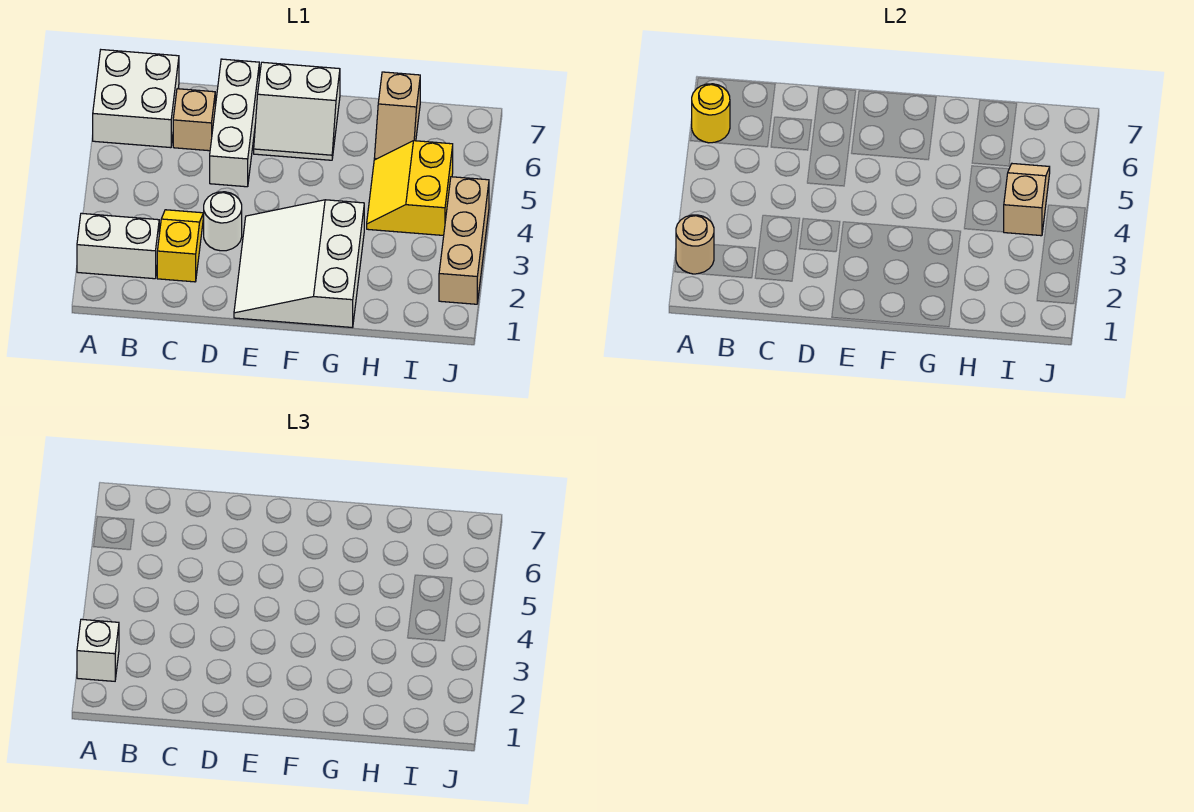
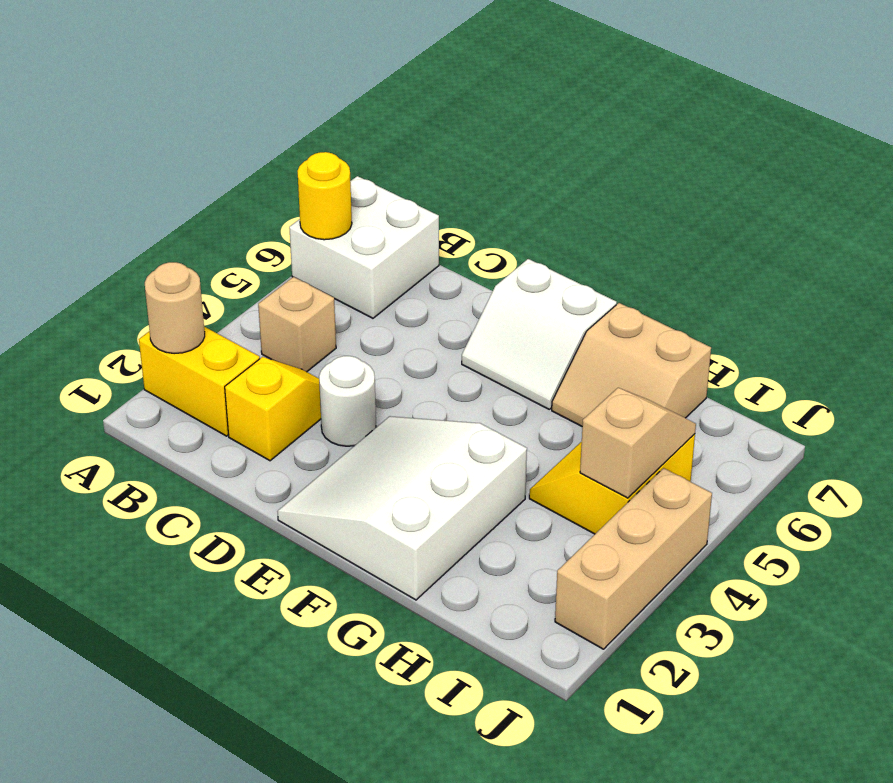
white brick A2:B2 level 1 -> yellow brick A2:B2 level 1
white brick A2 level 3 -> none
tan brick C6 level 1 -> tan brick B4 level 1
white brick D5:D7 level 1 -> none
tan slope H6:H7 level 1 top 7 -> tan slope G6:H7 level 1 top 7

